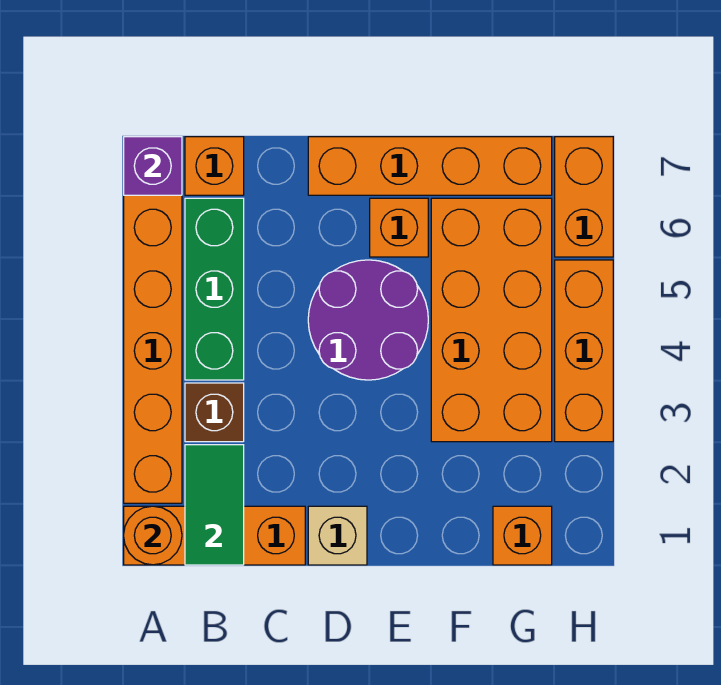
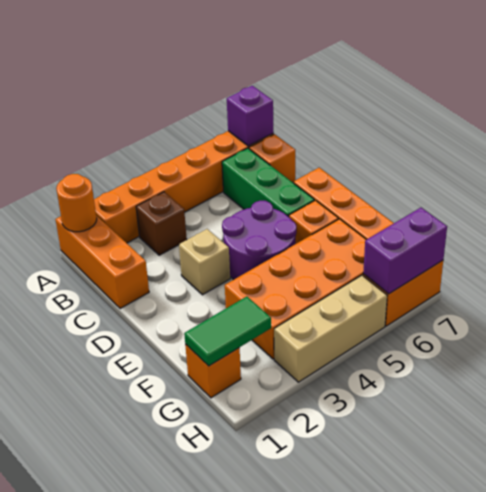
green tile B1:B2 level 2 -> green tile G1:G2 level 2
green brick B4:B6 level 1 -> green brick B6:D6 level 1
tan brick D1 level 1 -> tan brick D3 level 1
orange brick H3:H5 level 1 -> tan brick H3:H5 level 1
none -> purple brick H6:H7 level 2

